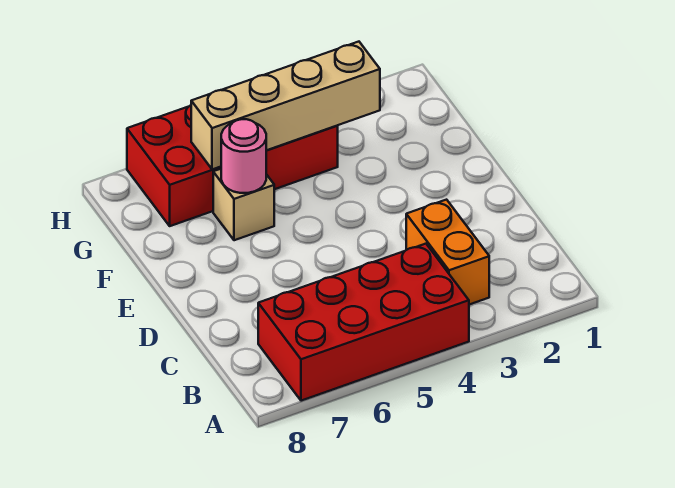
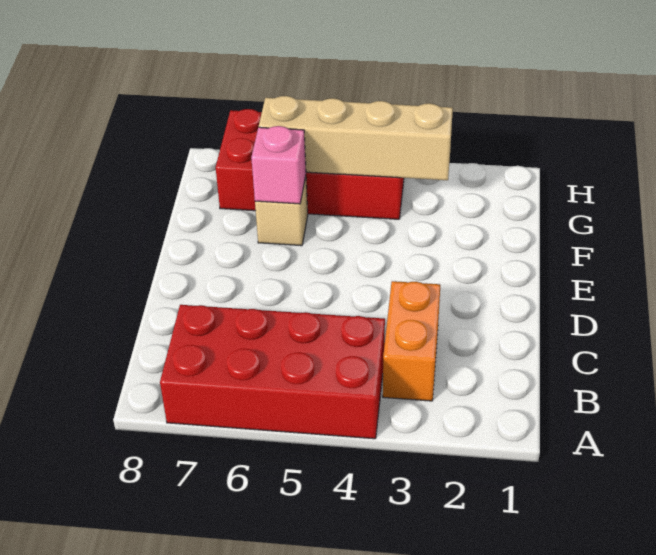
pink round brick F6 level 2 -> pink brick F6 level 2

